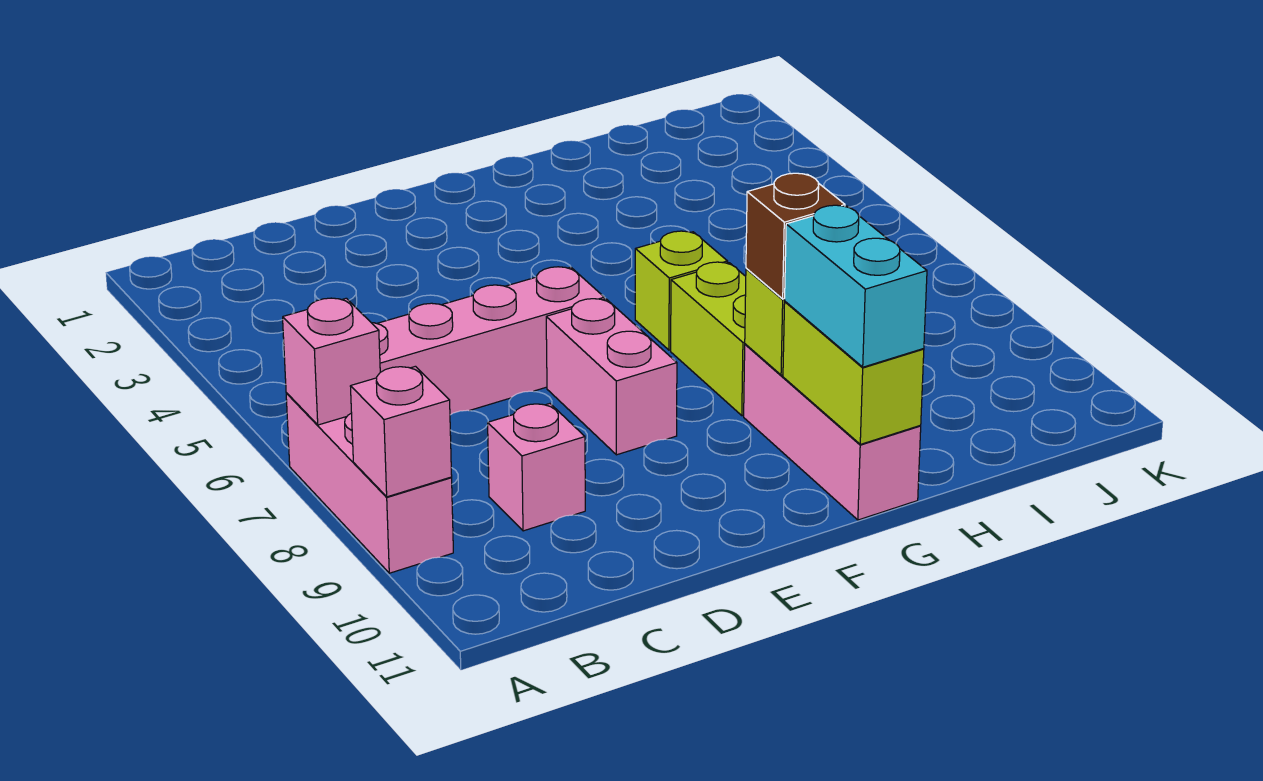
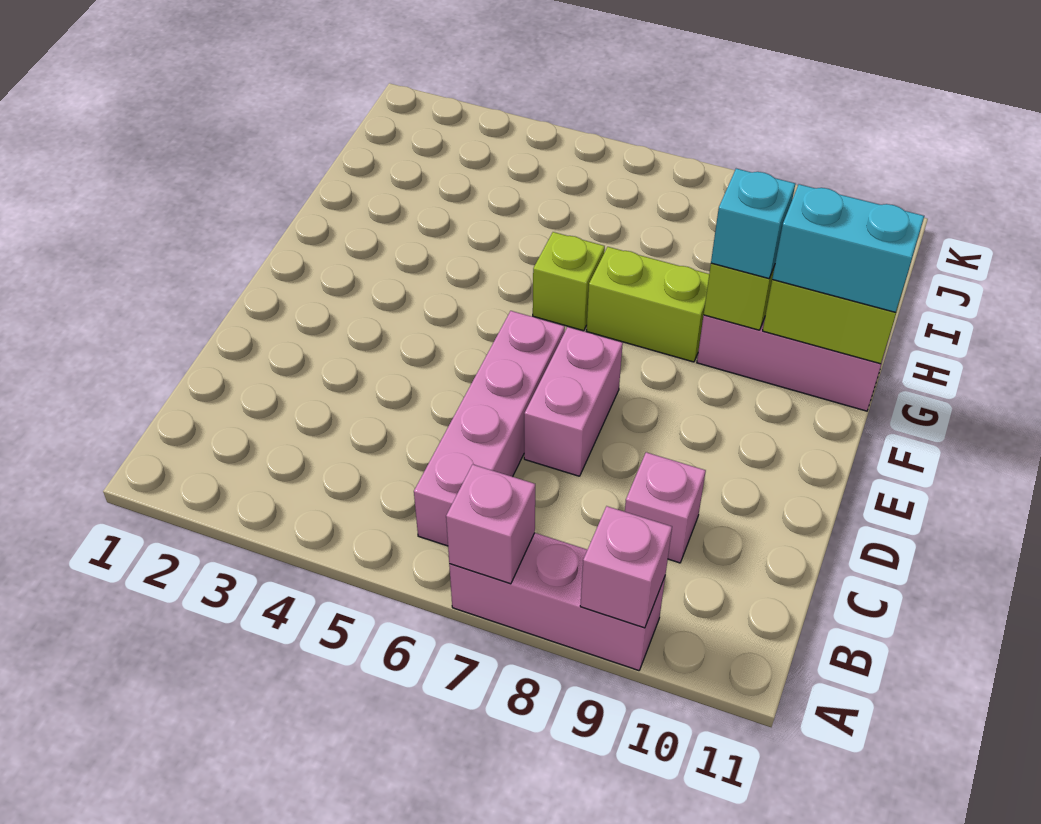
pink brick E7:E8 level 1 -> pink brick D7:E7 level 1
brown brick G9 level 3 -> cyan brick G9 level 3

